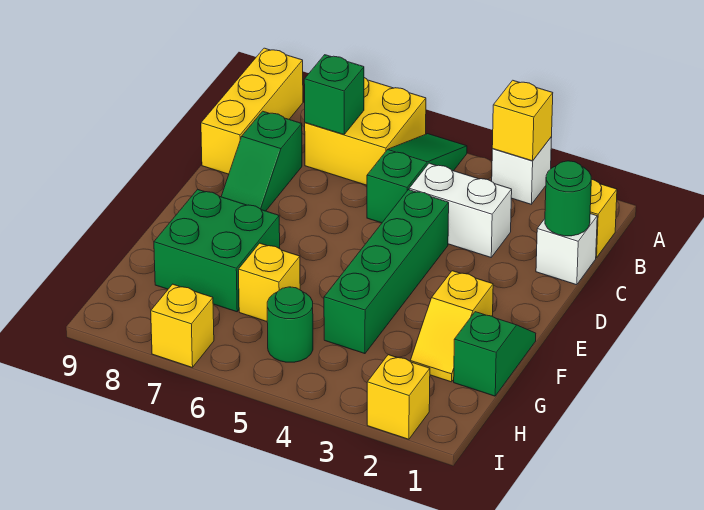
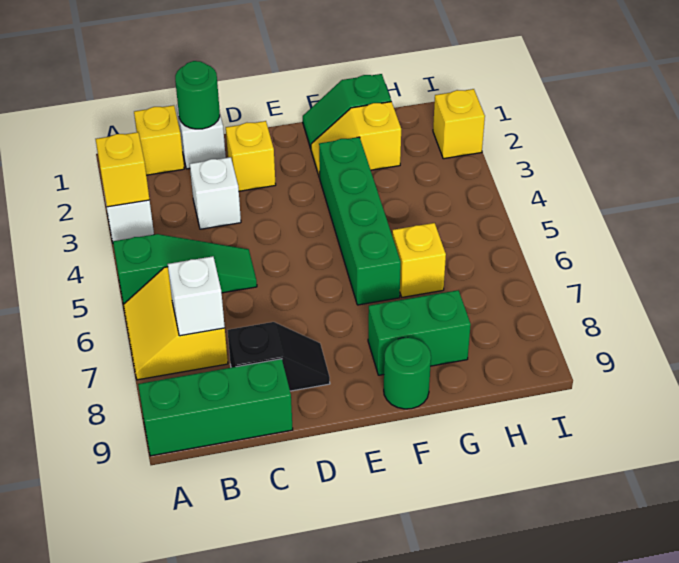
green slope A5:C5 level 1 top C -> green slope A5:C5 level 1 top A
yellow brick A6:B7 level 1 -> yellow slope A6:B7 level 1 top B
yellow brick A9:C9 level 1 -> green brick A9:C9 level 1
green brick B7 level 2 -> white brick B7 level 2
white brick C3:C4 level 1 -> white brick C3 level 1
green slope C8:D8 level 1 top C -> black slope C8:D8 level 1 top C
green brick D4:G4 level 1 -> green brick F3:F6 level 1
yellow slope F2:G2 level 1 top F -> yellow slope F2:G2 level 1 top G
green brick F7:G8 level 1 -> green brick F8:G8 level 1
green round brick H5 level 1 -> green round brick F9 level 1
yellow brick I7 level 1 -> yellow brick D2 level 1

